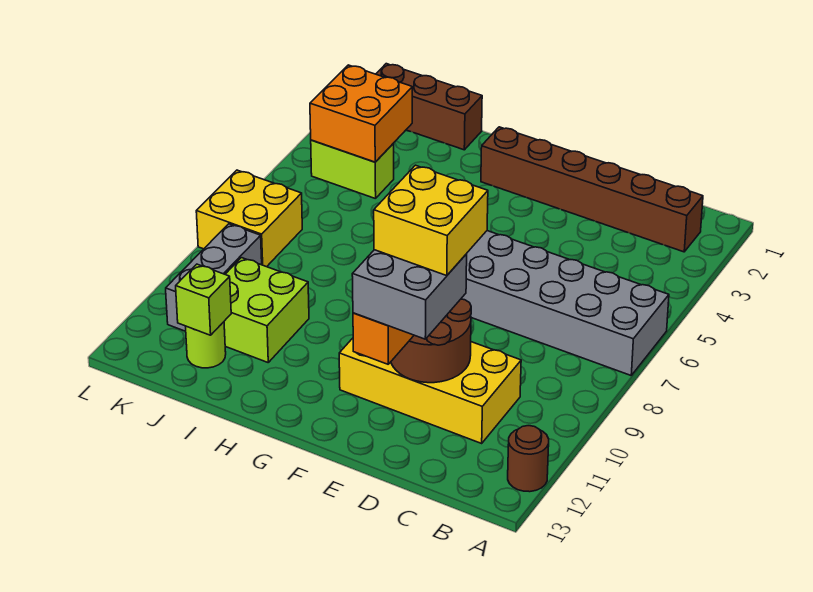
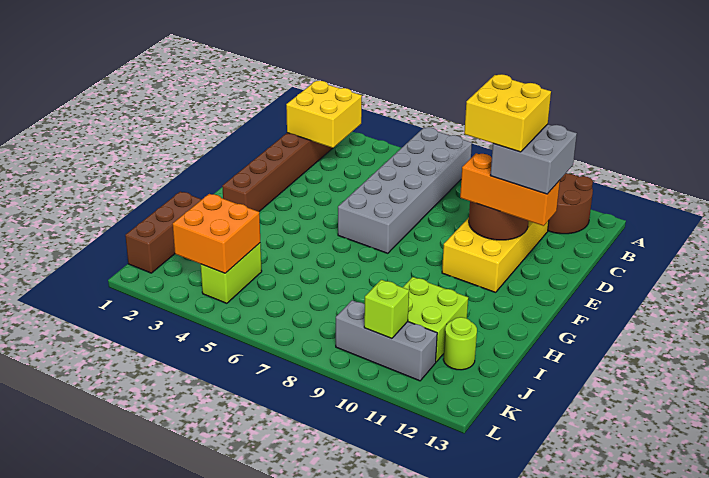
brown round brick A12 level 1 -> brown round brick A11:B12 level 1
lime brick J12 level 2 -> lime brick K10 level 2
yellow brick K7:L8 level 1 -> yellow brick B2:C3 level 2

